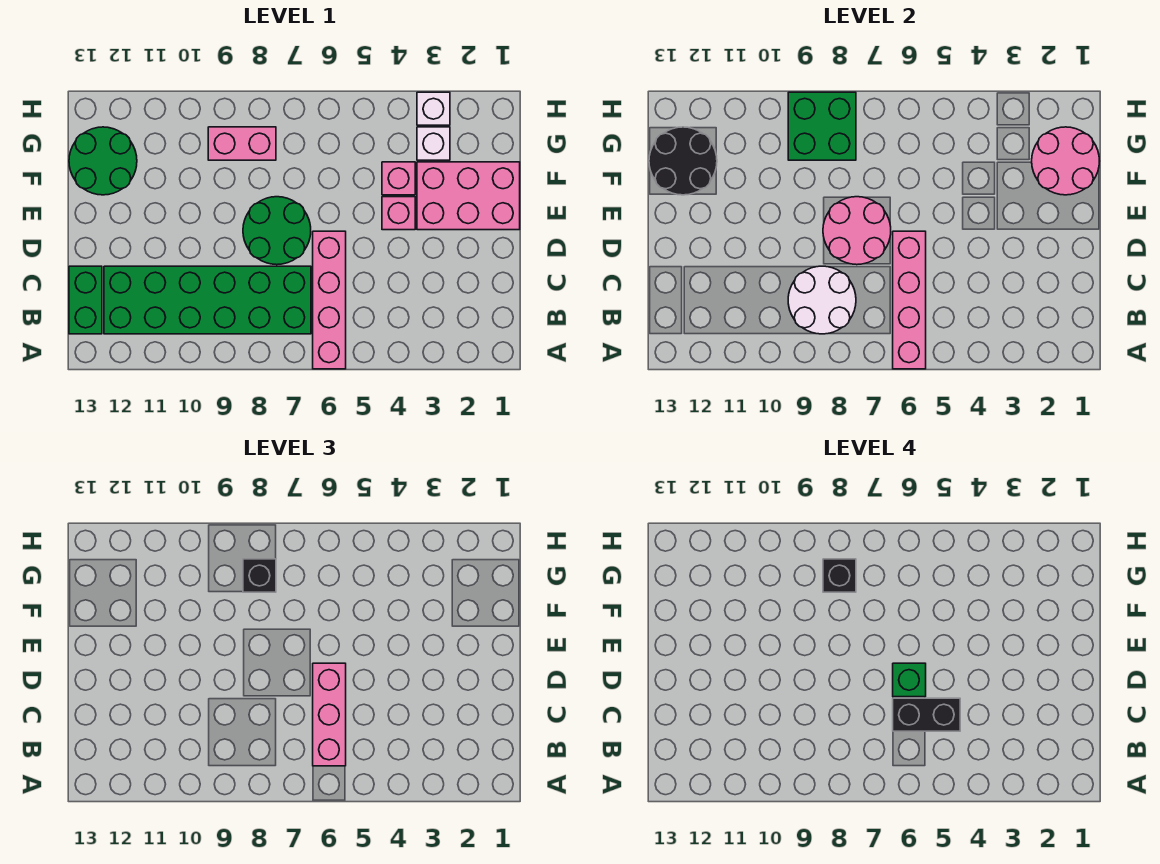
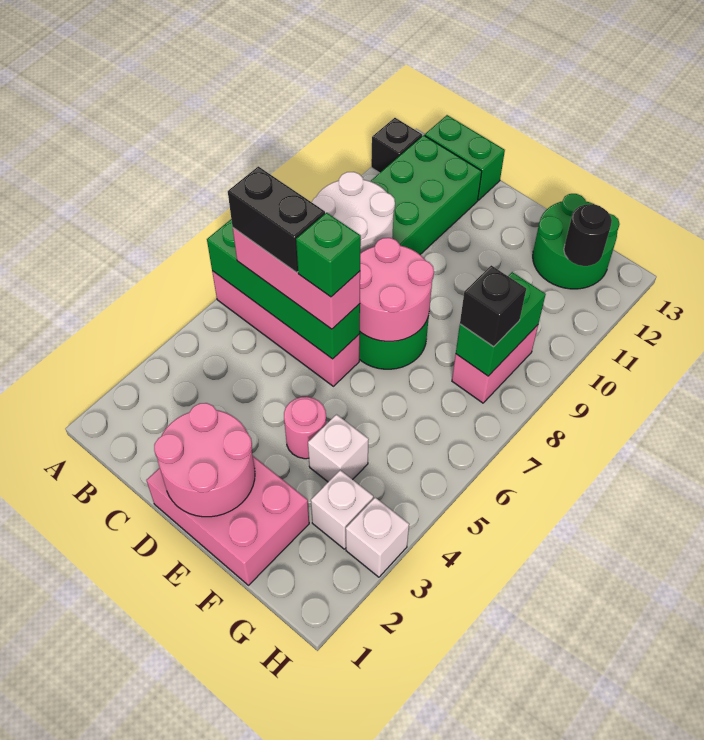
pink brick A6:D6 level 2 -> green brick A6:D6 level 2
black brick C5:C6 level 4 -> black brick B6:C6 level 4
pink brick E1:F3 level 1 -> pink brick D1:F2 level 1
pink brick E4 level 1 -> pink round brick E4 level 1
pink round brick F1:G2 level 2 -> pink round brick D1:E2 level 2
pink brick F4 level 1 -> white brick F4 level 1
black round brick F12:G13 level 2 -> black round brick G12 level 2
green brick G8:H9 level 2 -> green brick G8:G9 level 2
black brick G8 level 4 -> black brick A12 level 1

